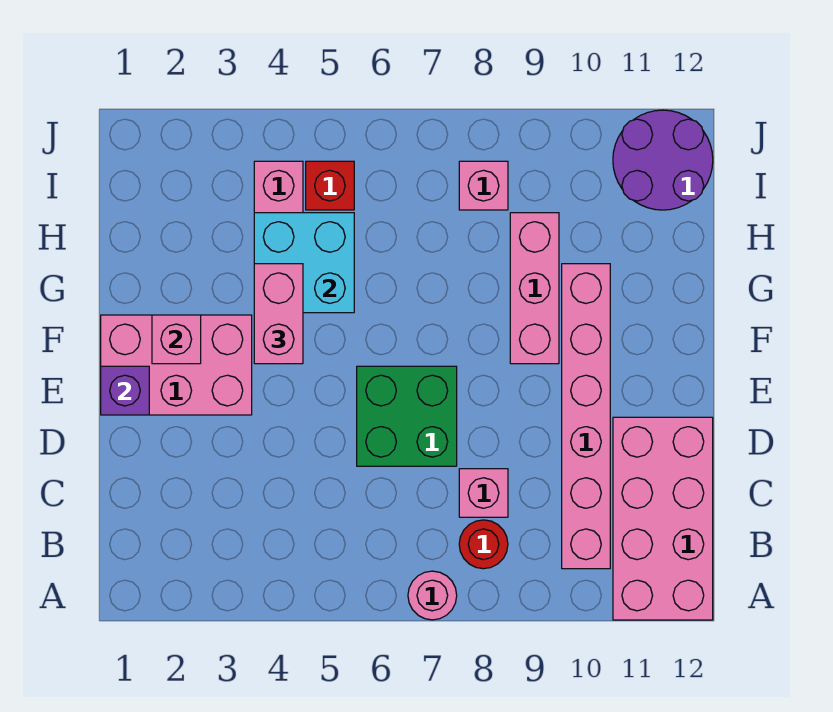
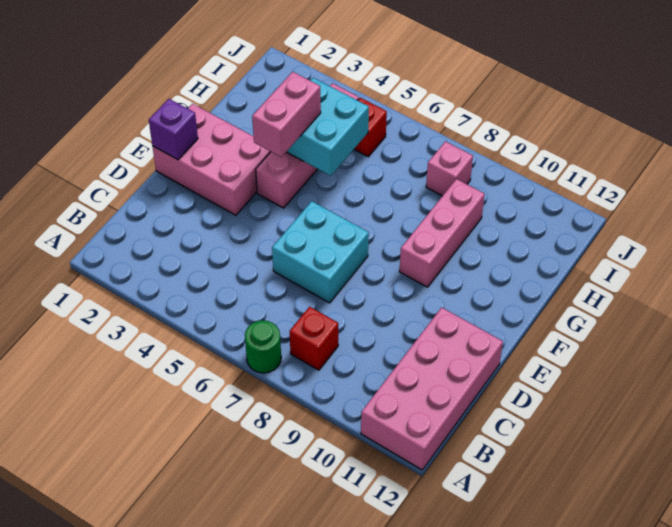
pink round brick A7 level 1 -> green round brick A7 level 1
red round brick B8 level 1 -> red brick B8 level 1
pink brick B10:G10 level 1 -> none
pink brick C8 level 1 -> none
green brick D6:E7 level 1 -> cyan brick D6:E7 level 1
pink brick F2 level 2 -> none
purple round brick I11:J12 level 1 -> none

